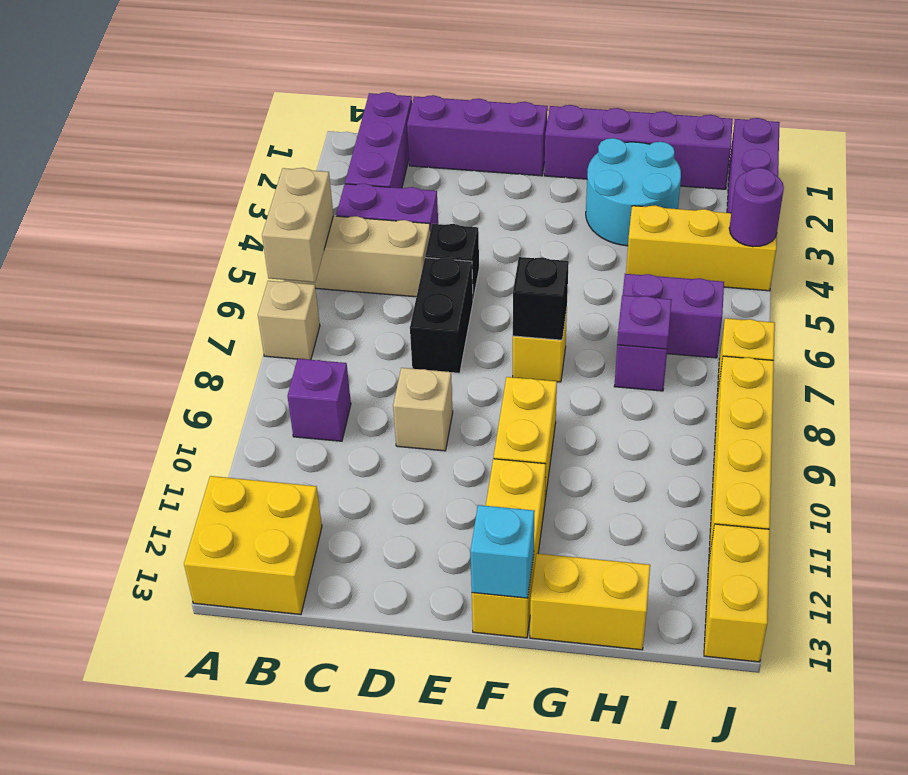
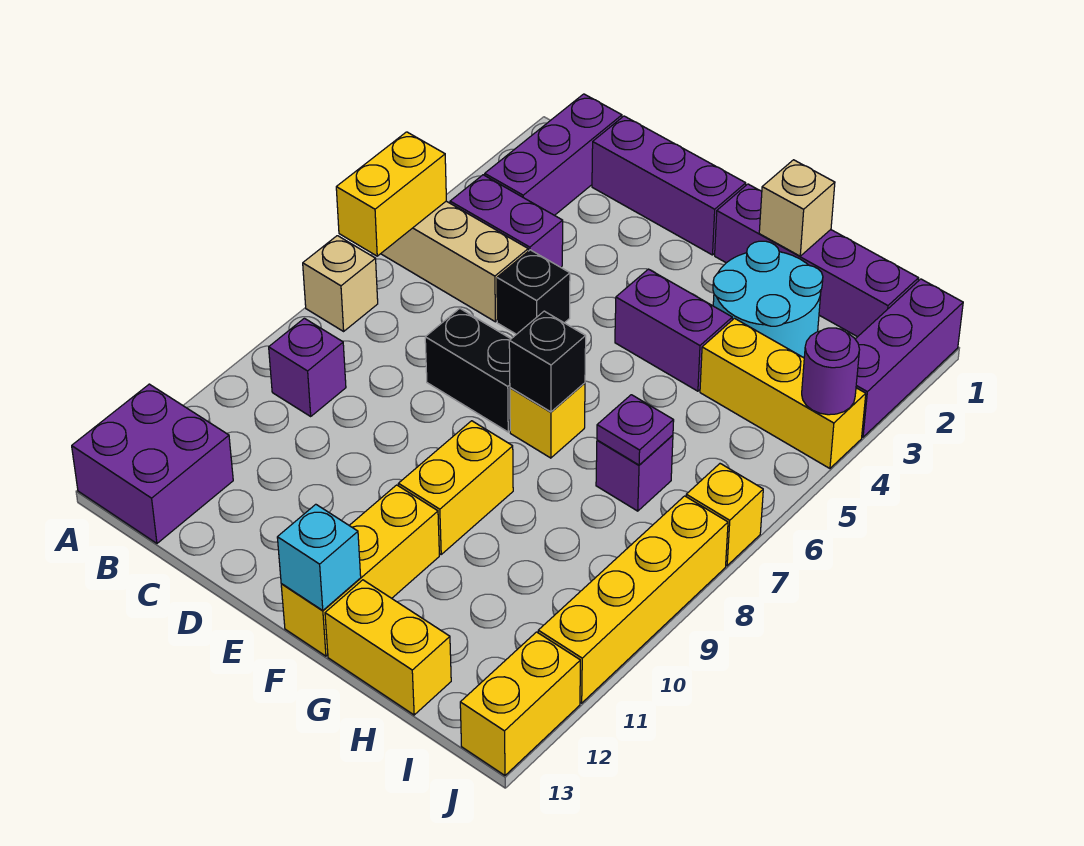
tan brick A5:A6 level 2 -> yellow brick A5:A6 level 2
yellow brick A12:B13 level 1 -> purple brick A12:B13 level 1
black brick D6:D7 level 1 -> black brick D7:E7 level 1
tan brick D9 level 1 -> tan brick G1 level 2
purple brick H6:I6 level 1 -> purple brick F4:G4 level 1

